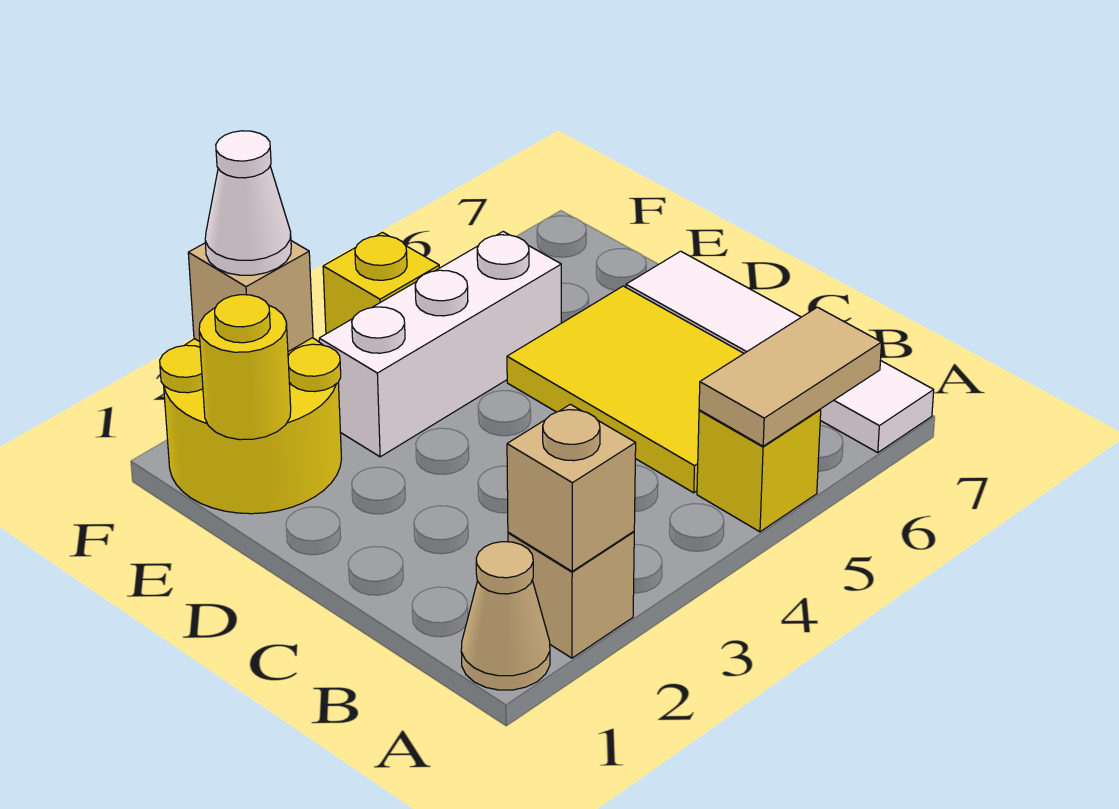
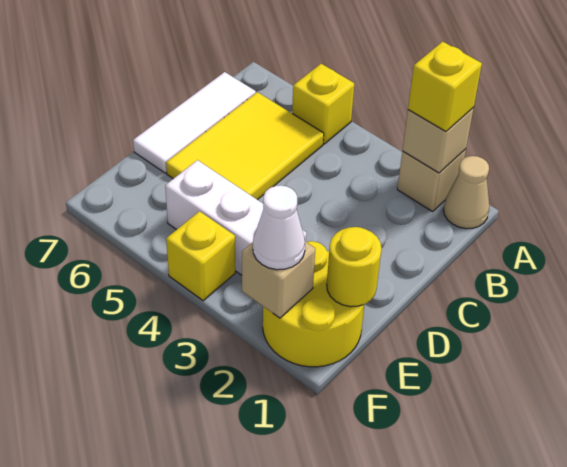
none -> yellow brick A2 level 3
tan tile A5:A6 level 2 -> none
white tile A7:D7 level 1 -> white tile B7:D7 level 1

